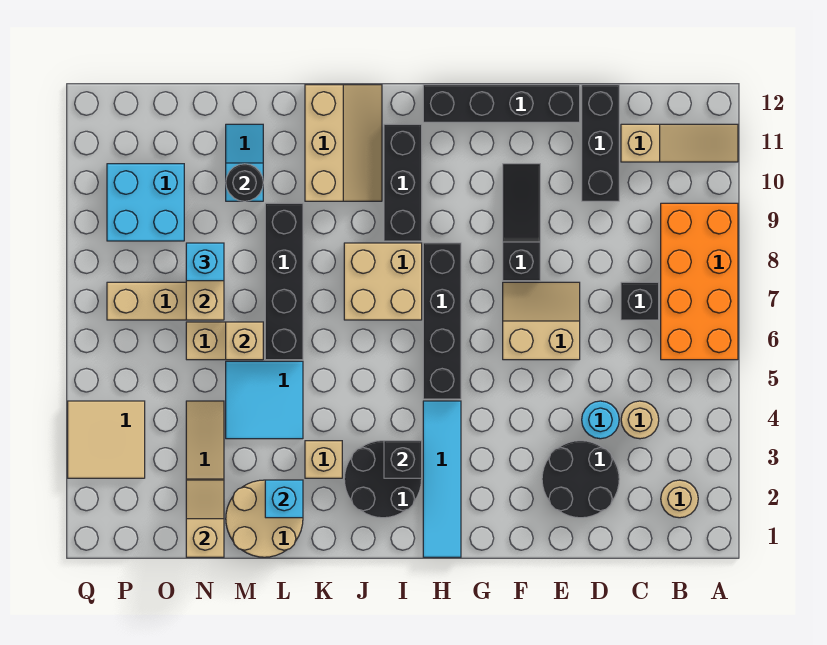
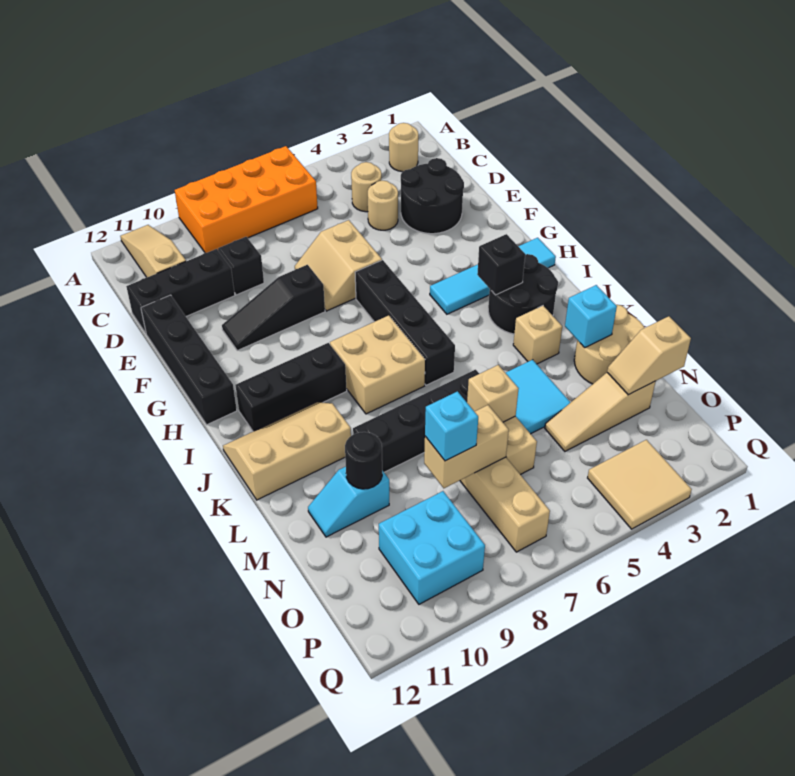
black brick C7 level 1 -> black brick D9 level 1
cyan round brick D4 level 1 -> tan round brick D4 level 1
black brick H5:H8 level 1 -> black brick G6:J6 level 1

